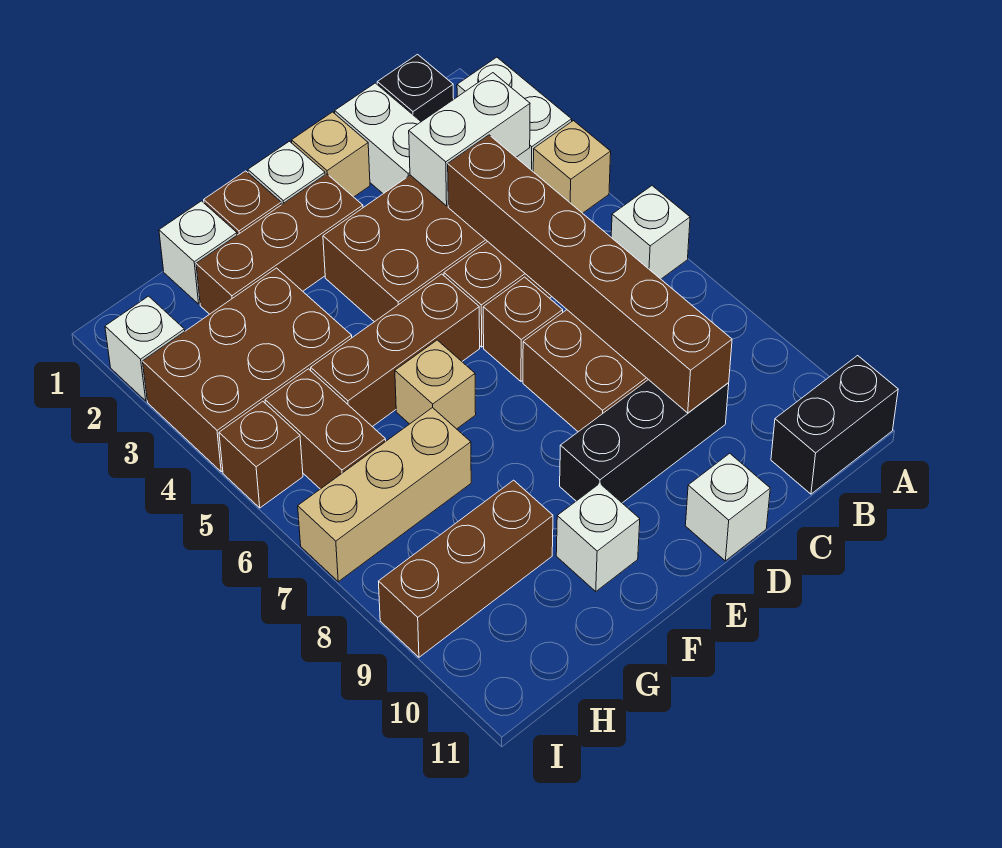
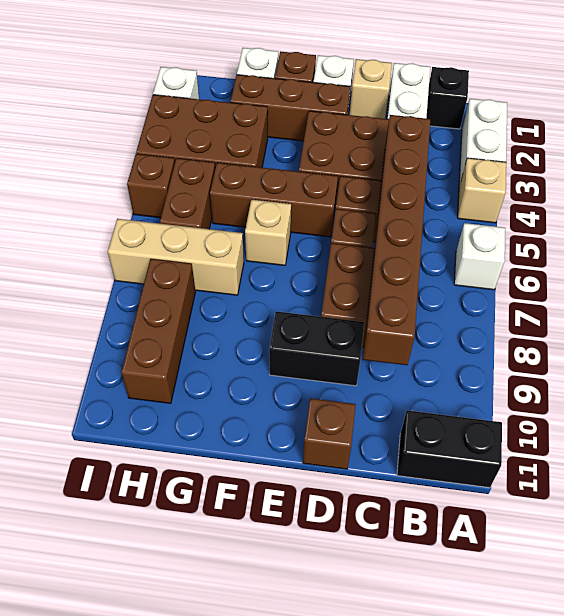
white brick B3:C3 level 2 -> none
black brick C9:E9 level 1 -> black brick D9:E9 level 1
white brick D11 level 1 -> brown brick D11 level 1
white brick F10 level 1 -> none
brown brick G9:I9 level 1 -> brown brick H8:H10 level 1

